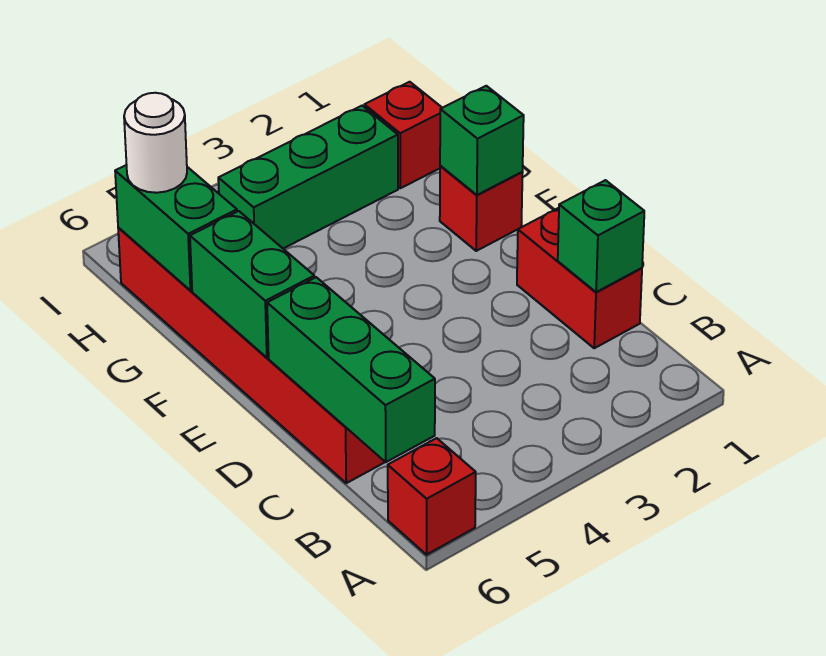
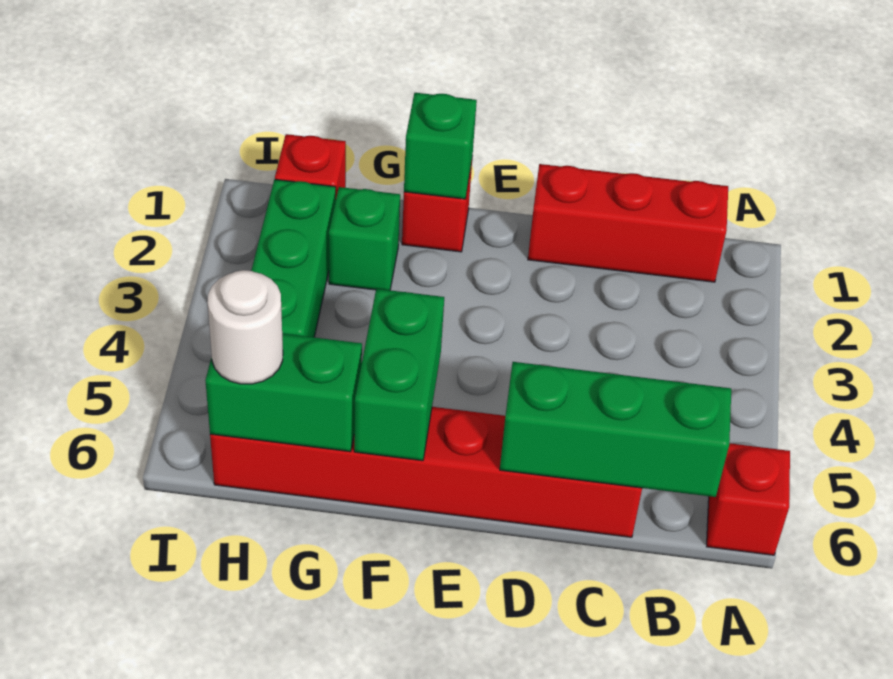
red brick C1:D1 level 1 -> red brick B1:D1 level 1
green brick C1 level 2 -> green brick G2 level 1
green brick E6:F6 level 2 -> green brick F5:F6 level 2

